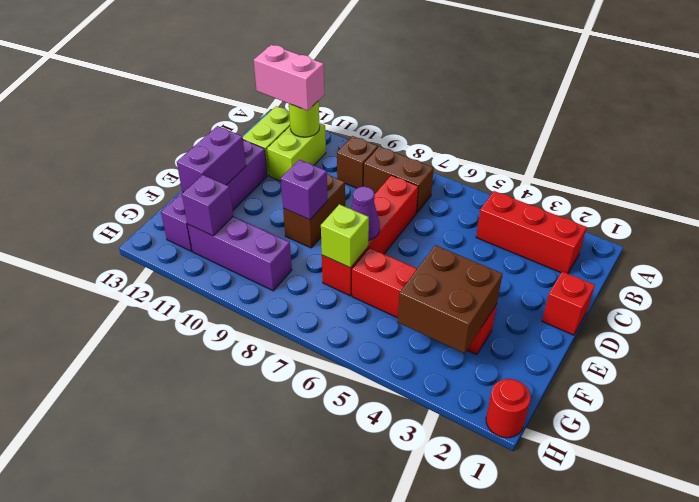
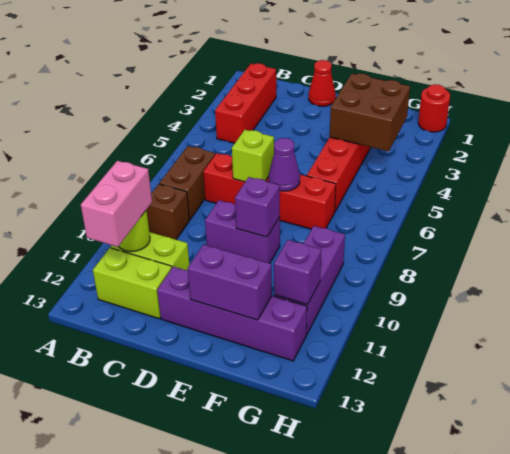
red brick D1 level 1 -> red cone D1 level 1
brown brick D9:E9 level 1 -> purple brick D9:E9 level 1
lime brick F7 level 2 -> lime brick D7 level 2

